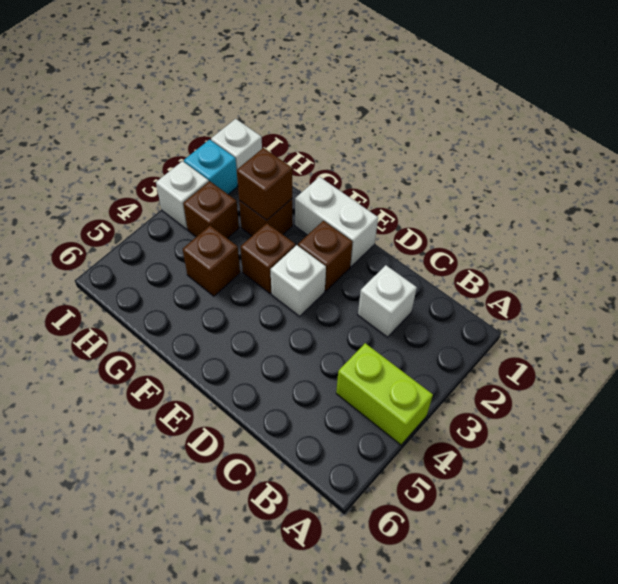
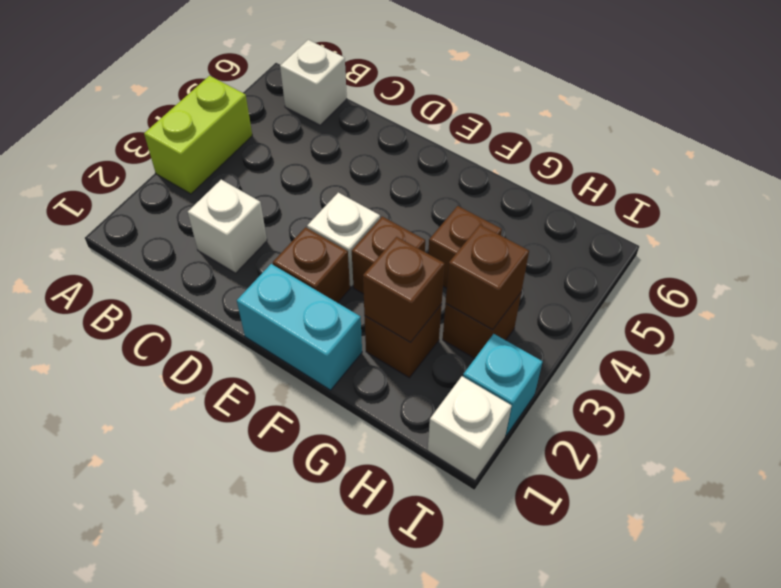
lime brick A4:B4 level 1 -> lime brick A3:A4 level 1
white brick E1:F1 level 1 -> cyan brick E1:F1 level 1
none -> brown brick H3 level 2
white brick I3 level 1 -> white brick B6 level 1

